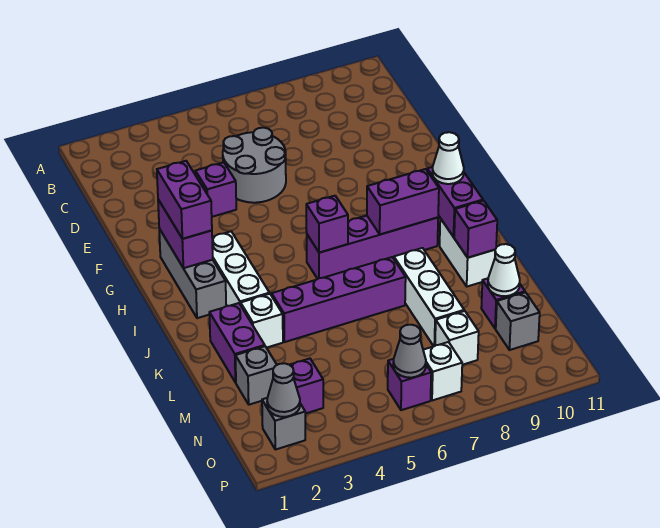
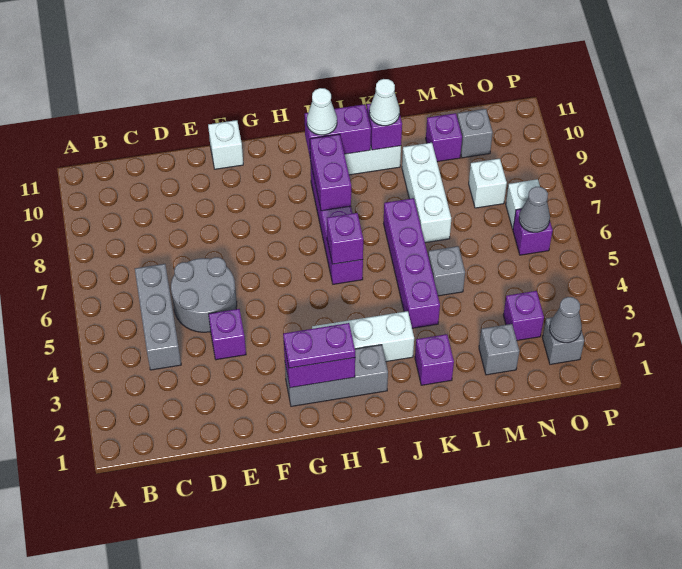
none -> grey brick C4:C6 level 1
purple brick G2:H2 level 3 -> purple plate G2:H2 level 3
purple brick K2:L2 level 1 -> purple brick K2 level 1
white brick K3 level 1 -> white brick F11 level 1
white brick K8:M8 level 1 -> white brick L7:L9 level 1
none -> grey brick L5 level 1
white cone M10 level 2 -> white cone K10 level 3

